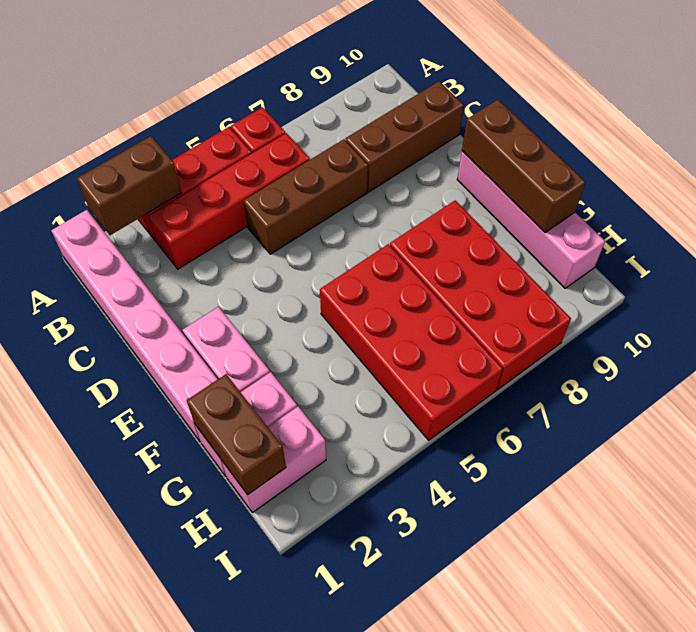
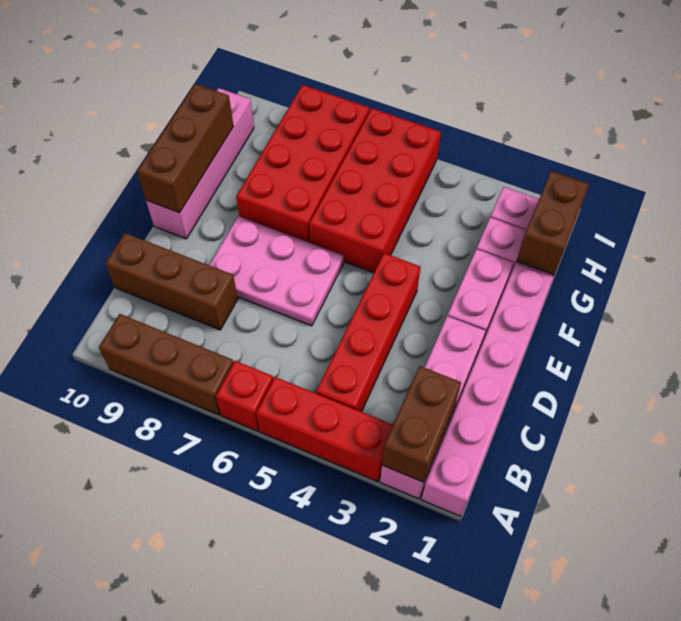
none -> pink brick A2:D2 level 1
brown brick A2:A3 level 2 -> brown brick A2:B2 level 2
red brick B3:B6 level 1 -> red brick B4:E4 level 1
brown brick C5:C7 level 1 -> brown brick A7:A9 level 1
none -> pink plate D6:E8 level 1

